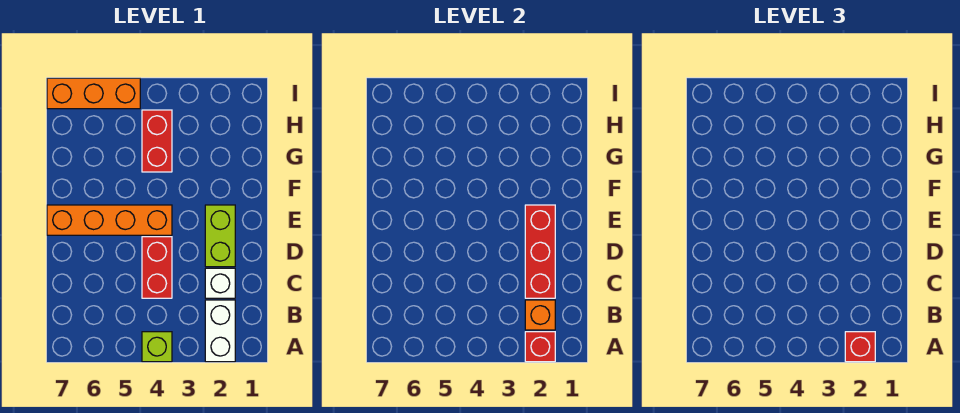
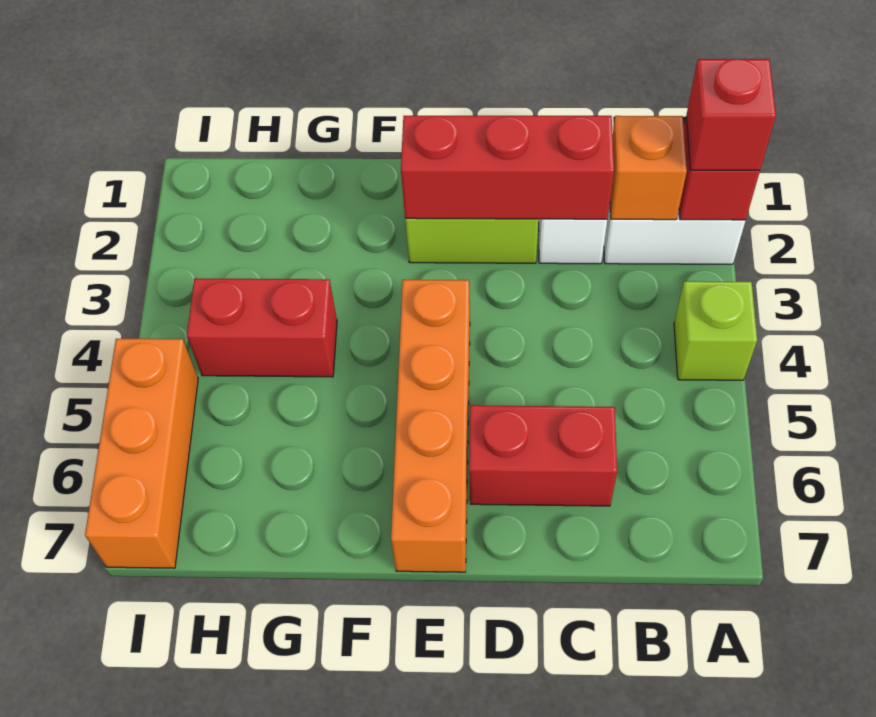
red brick C4:D4 level 1 -> red brick C6:D6 level 1

